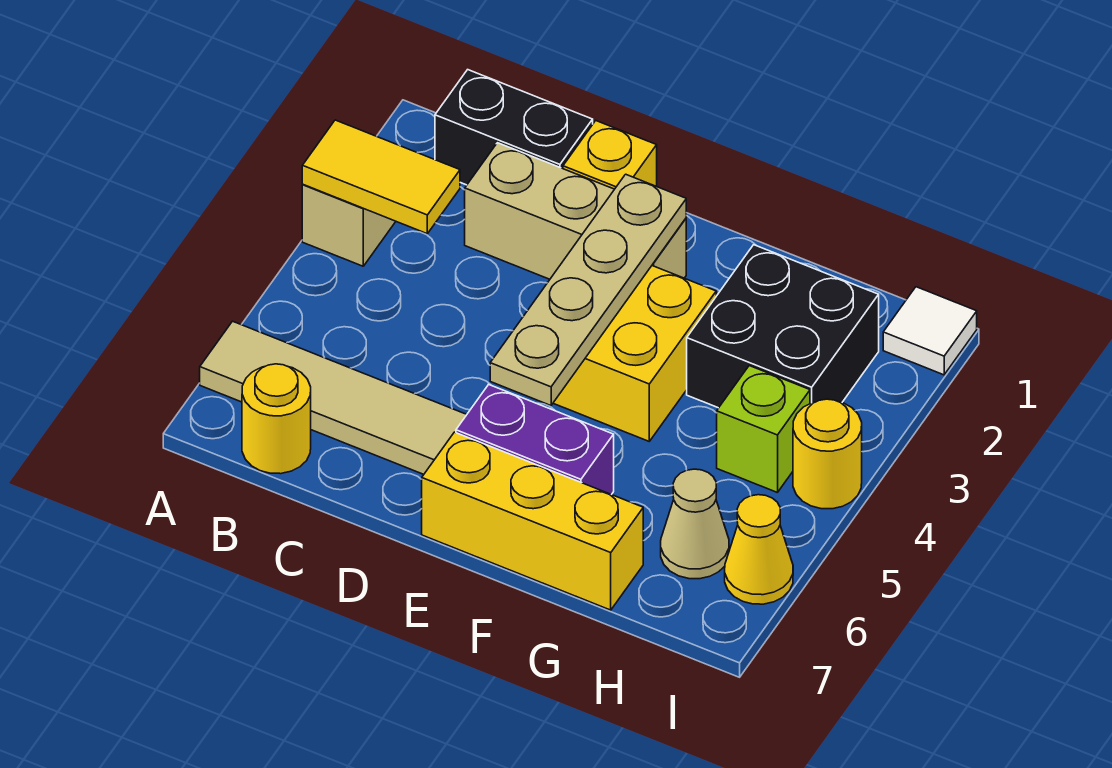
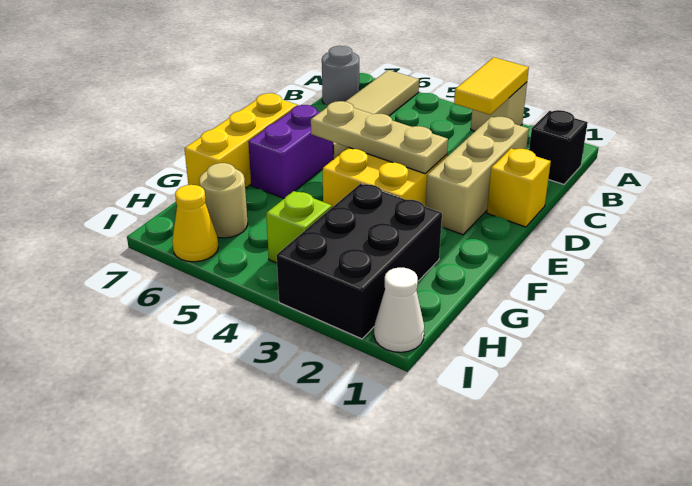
black brick B1:C1 level 1 -> black brick B1 level 1
yellow round brick B7 level 1 -> grey round brick B7 level 1
tan plate E2:E5 level 2 -> tan plate E3:E5 level 2
black brick G2:H3 level 1 -> black brick G2:I3 level 1
tan cone H6 level 1 -> tan round brick H6 level 1
white tile I1 level 1 -> white cone I1 level 1
yellow round brick I4 level 1 -> none

